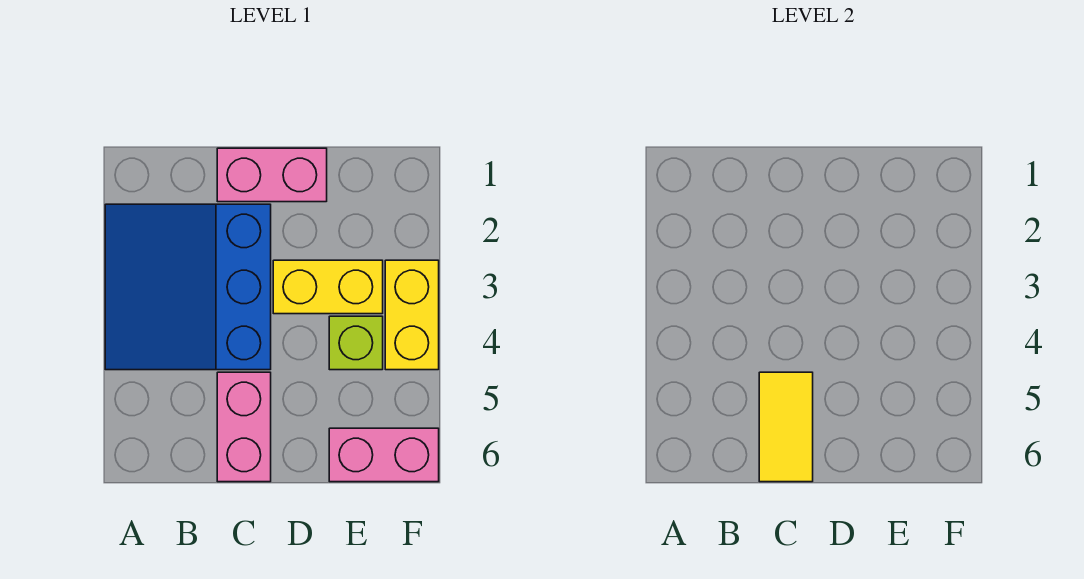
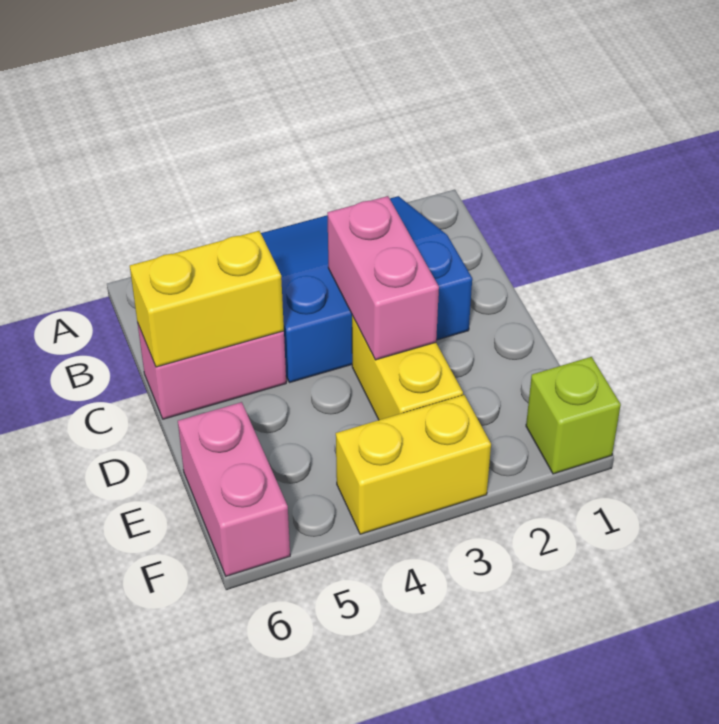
pink brick C1:D1 level 1 -> pink brick C3:D3 level 2
yellow tile C5:C6 level 2 -> yellow brick C5:C6 level 2
lime brick E4 level 1 -> lime brick F1 level 1

